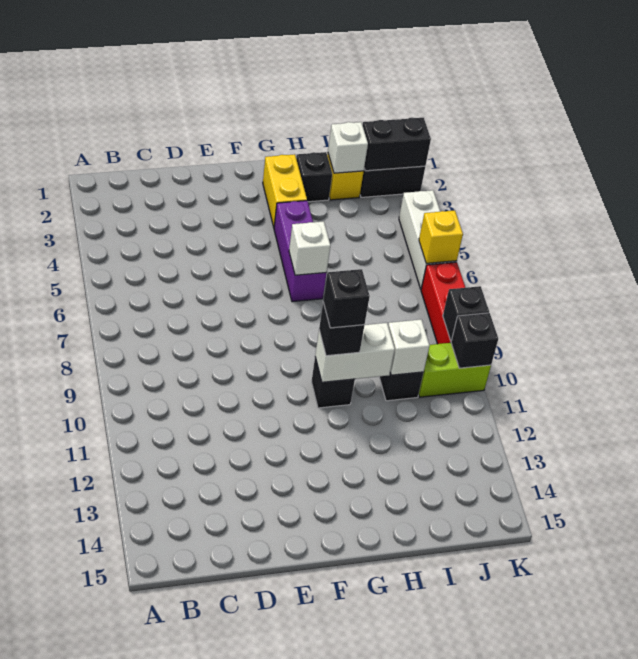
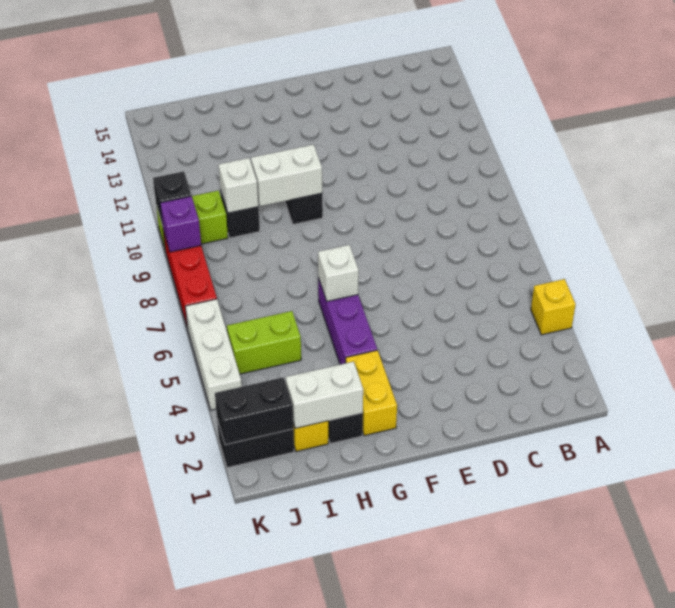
black brick G10 level 3 -> none
black brick G10 level 4 -> none
white brick I2 level 2 -> white brick H2:I2 level 2
none -> lime brick I5:J5 level 1
yellow brick K6 level 2 -> yellow brick A4 level 1
black brick K9 level 2 -> purple brick K9 level 2

